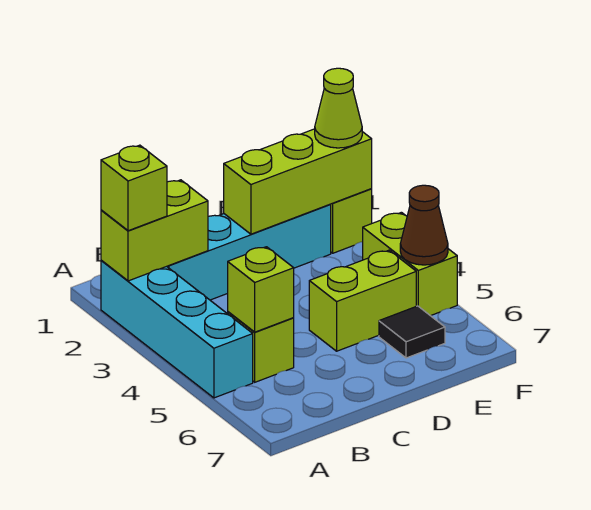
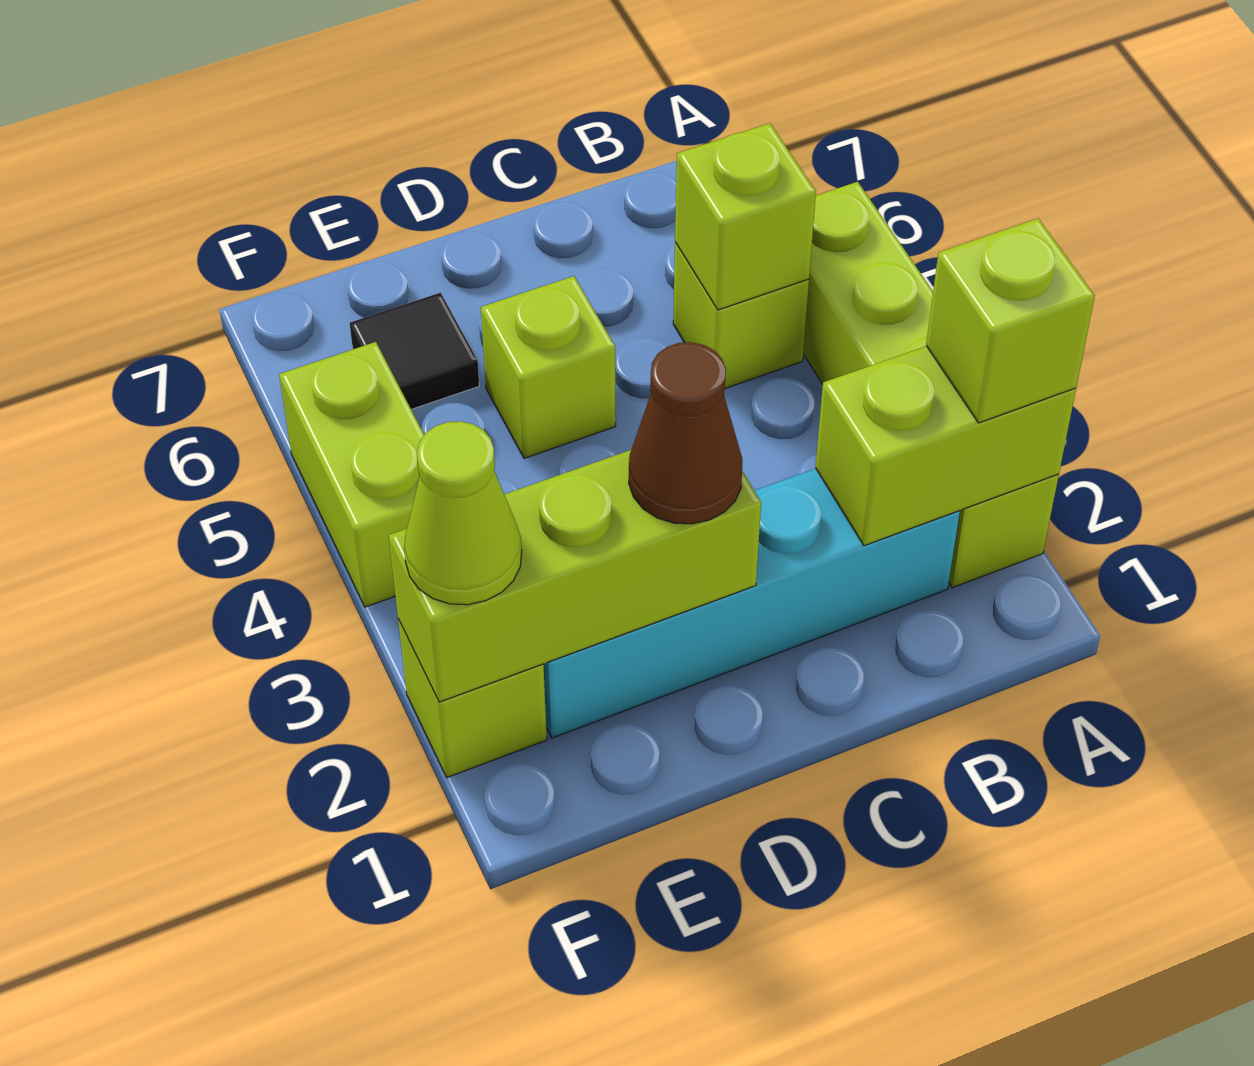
cyan brick A2:A5 level 1 -> lime brick A2:A5 level 1
lime brick D5:E5 level 1 -> lime brick D5 level 1
brown cone F5 level 2 -> brown cone D2 level 3

